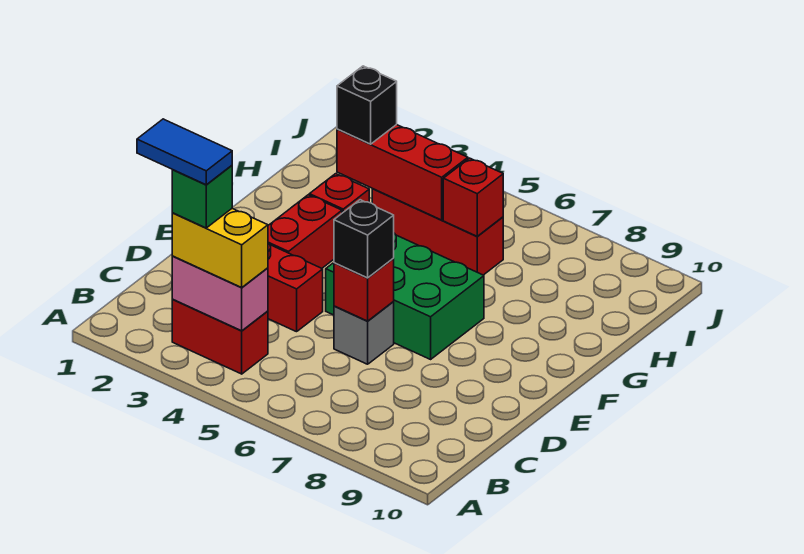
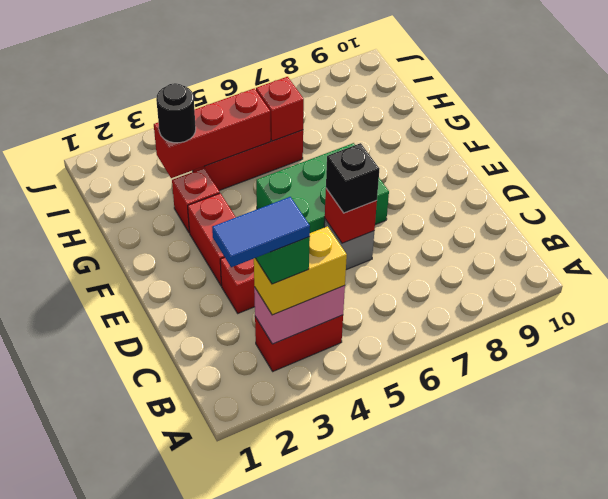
black brick H3 level 3 -> black round brick H3 level 3

